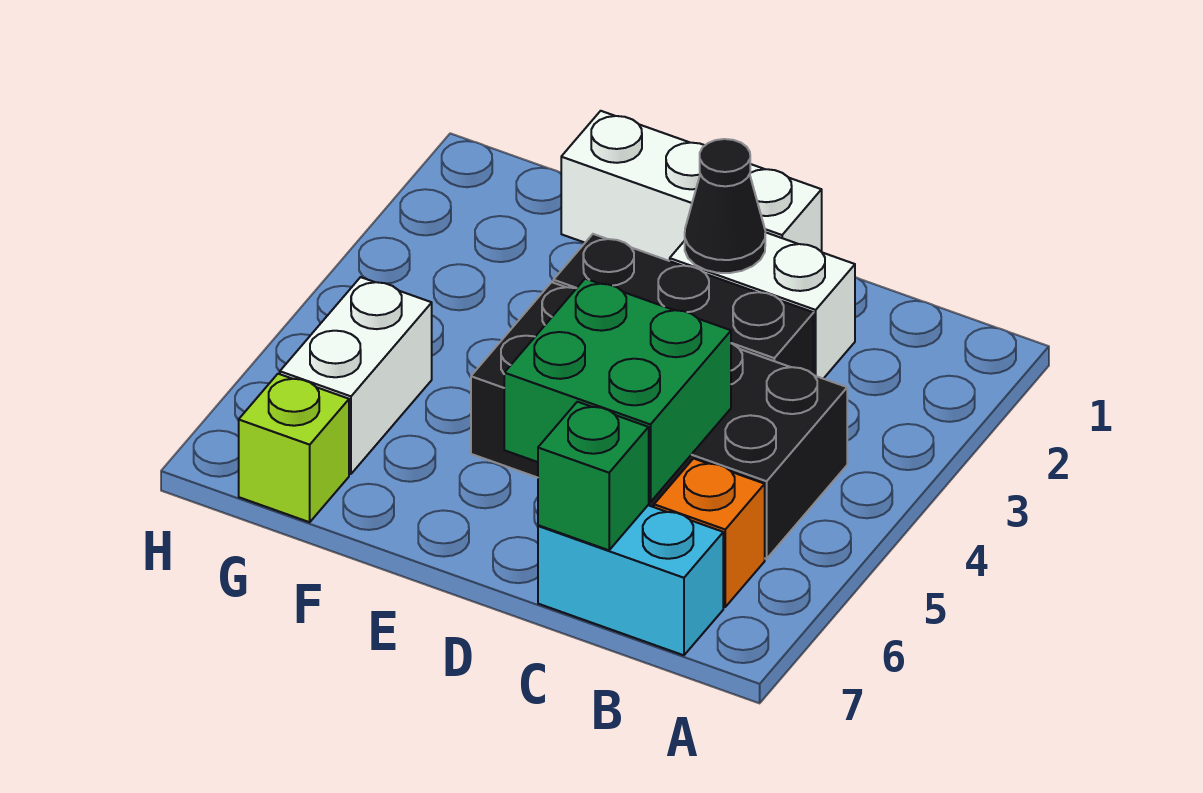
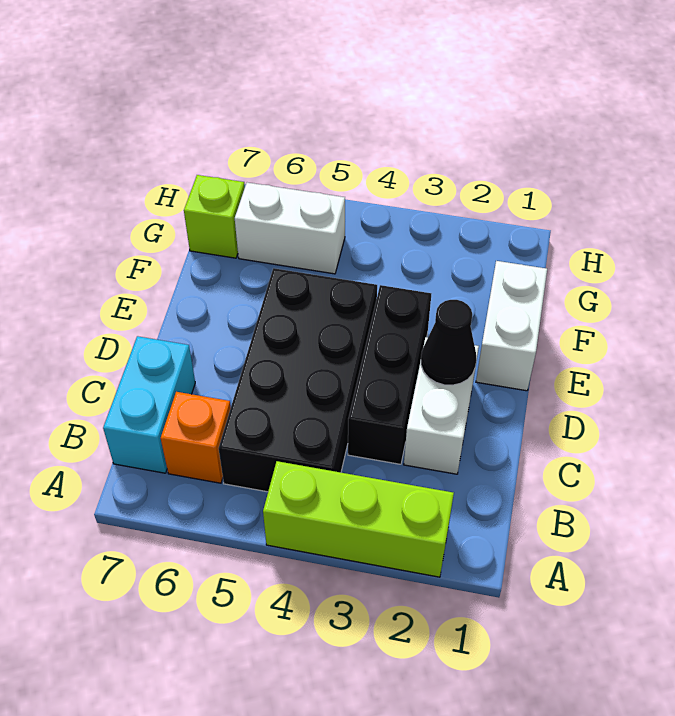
none -> lime brick A2:A4 level 1
green brick C5:D6 level 2 -> none
green brick C7 level 2 -> none
white brick D1:F1 level 1 -> white brick E1:F1 level 1

